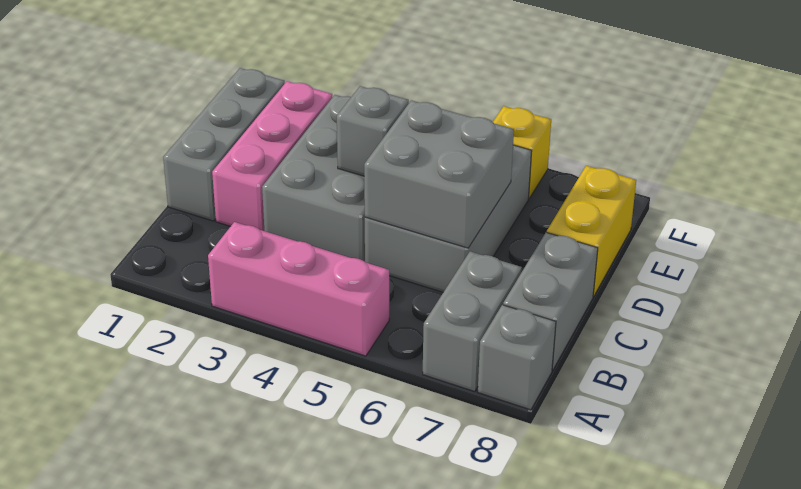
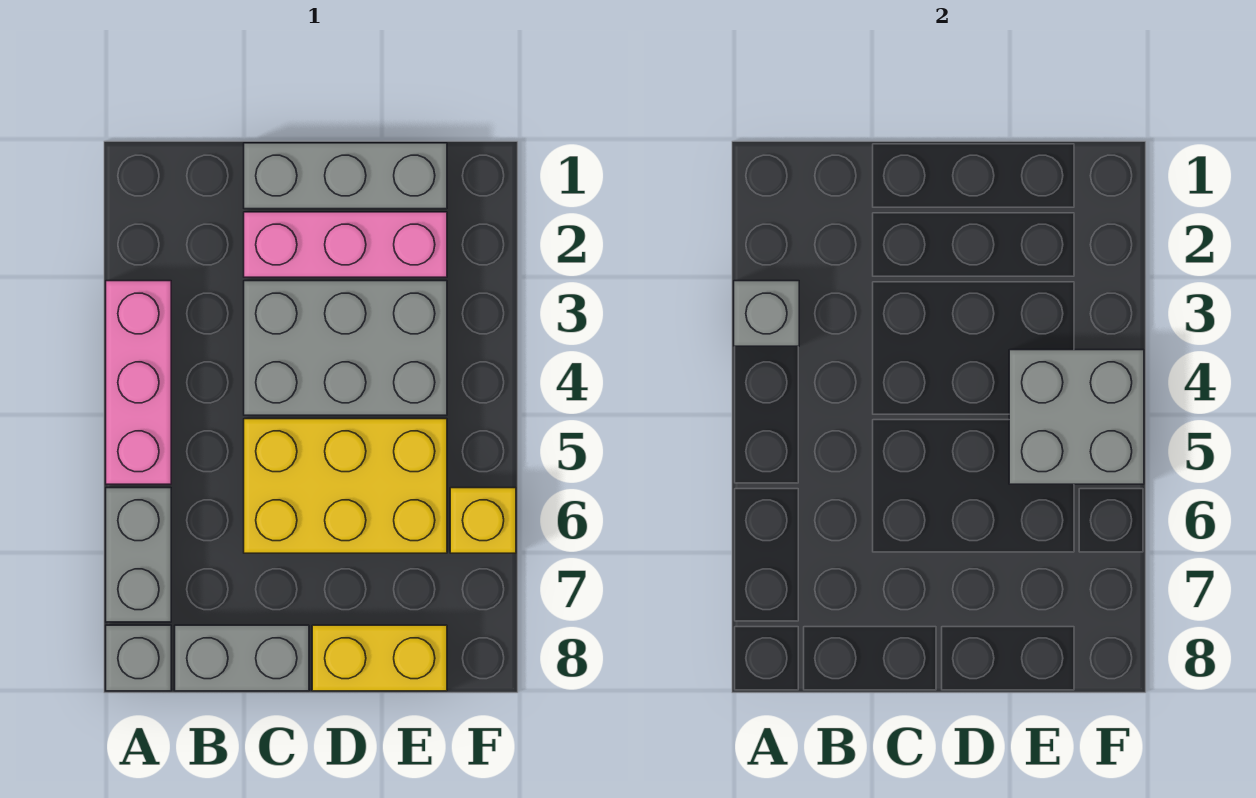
grey brick A7:B7 level 1 -> grey brick A6:A7 level 1
grey brick C5:E6 level 1 -> yellow brick C5:E6 level 1
grey brick C5:D6 level 2 -> grey brick E4:F5 level 2
grey brick D4 level 2 -> grey brick A3 level 2

